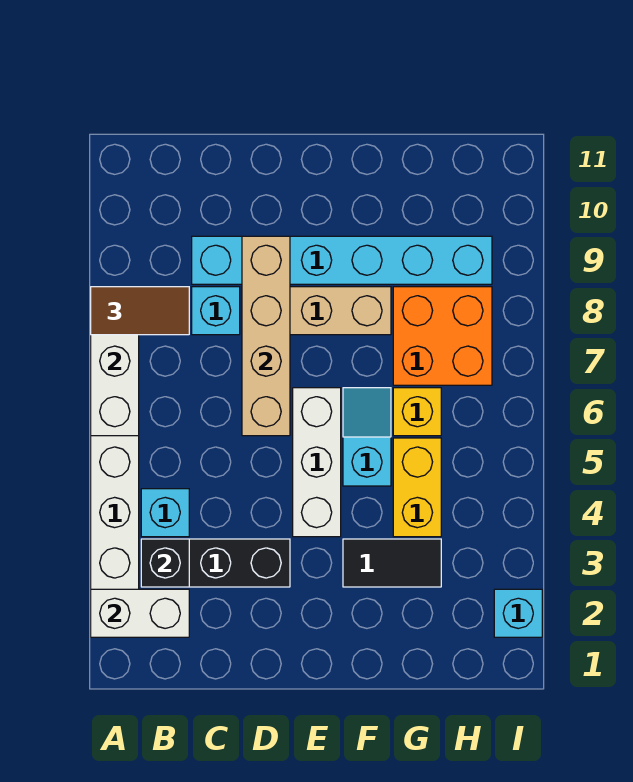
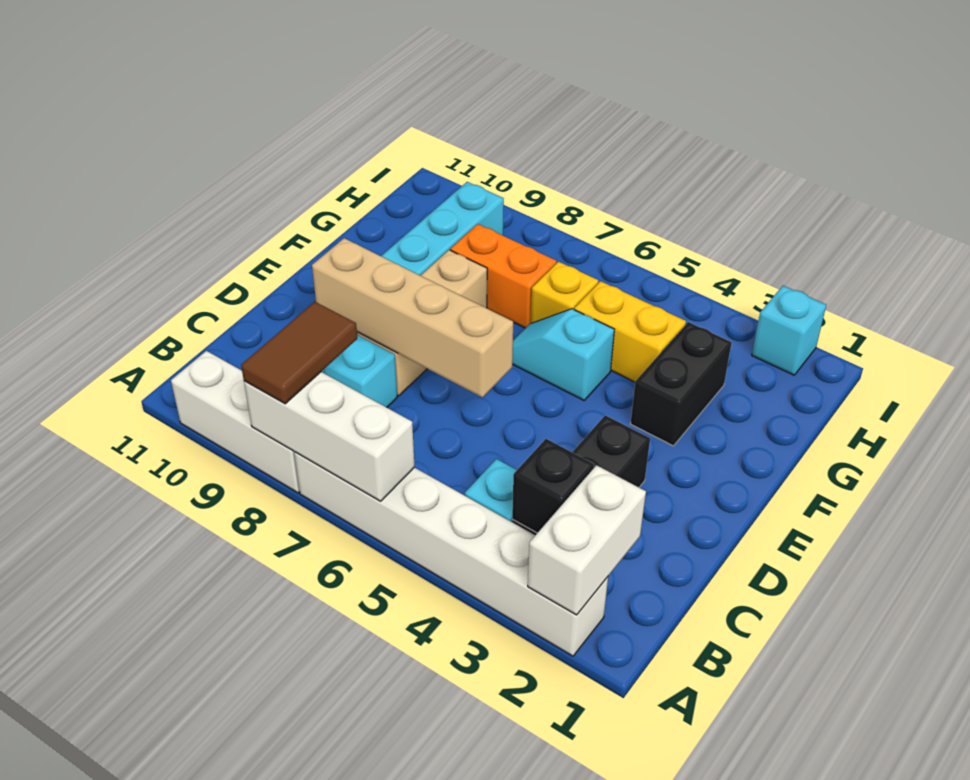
white brick E4:E6 level 1 -> white brick A8:A10 level 1
black tile F3:G3 level 1 -> black brick F3:G3 level 1
orange brick G7:H8 level 1 -> orange brick G7:G8 level 1

